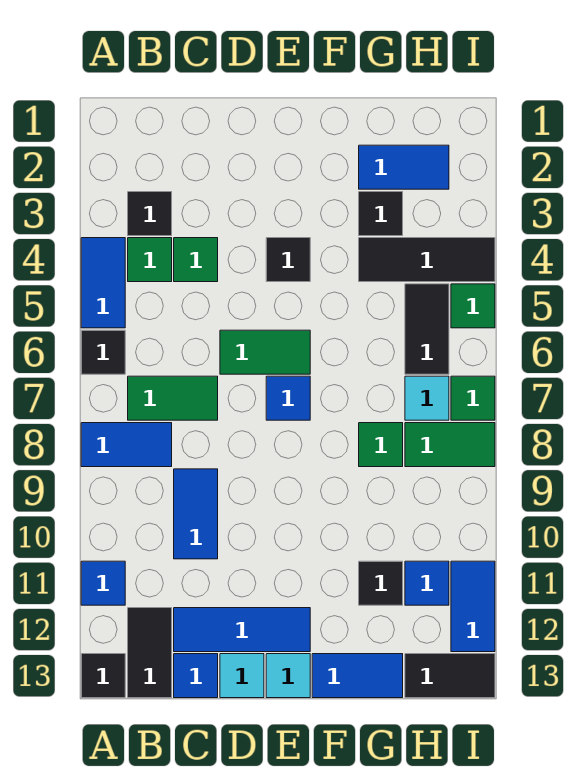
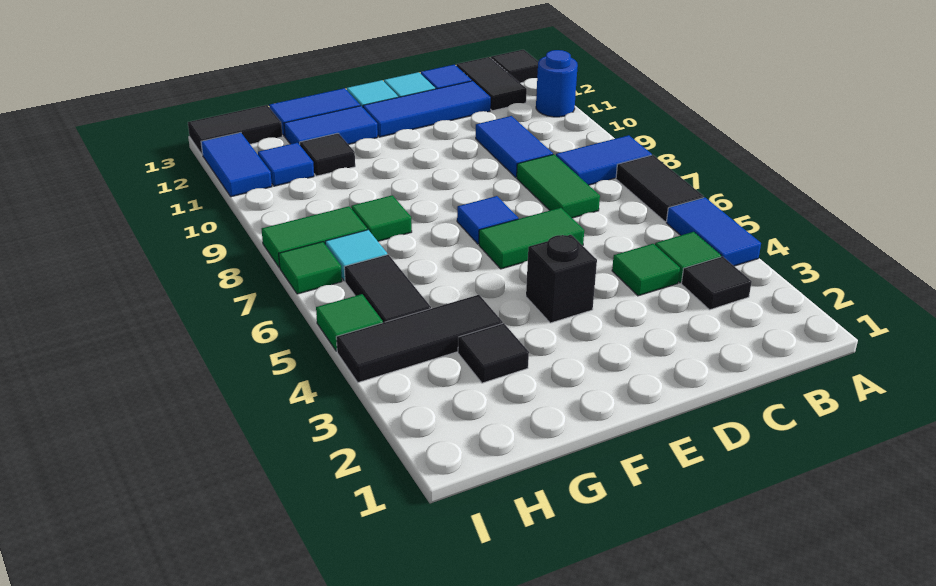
black tile A6 level 1 -> black tile A6:A7 level 1
blue tile A11 level 1 -> blue round brick A11 level 1
green tile B7:C7 level 1 -> green tile C7:C8 level 1
black tile E4 level 1 -> black brick E4 level 1
blue tile G2:H2 level 1 -> blue tile F12:G12 level 1

